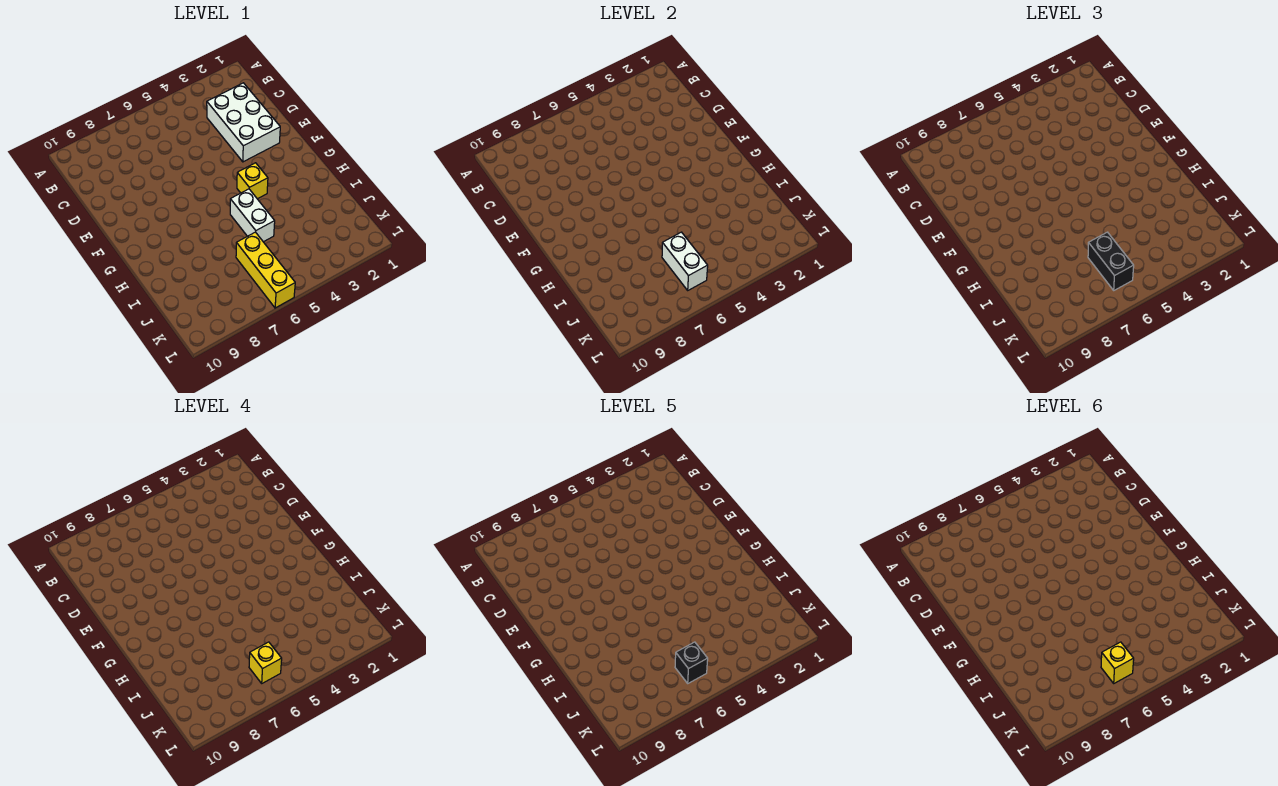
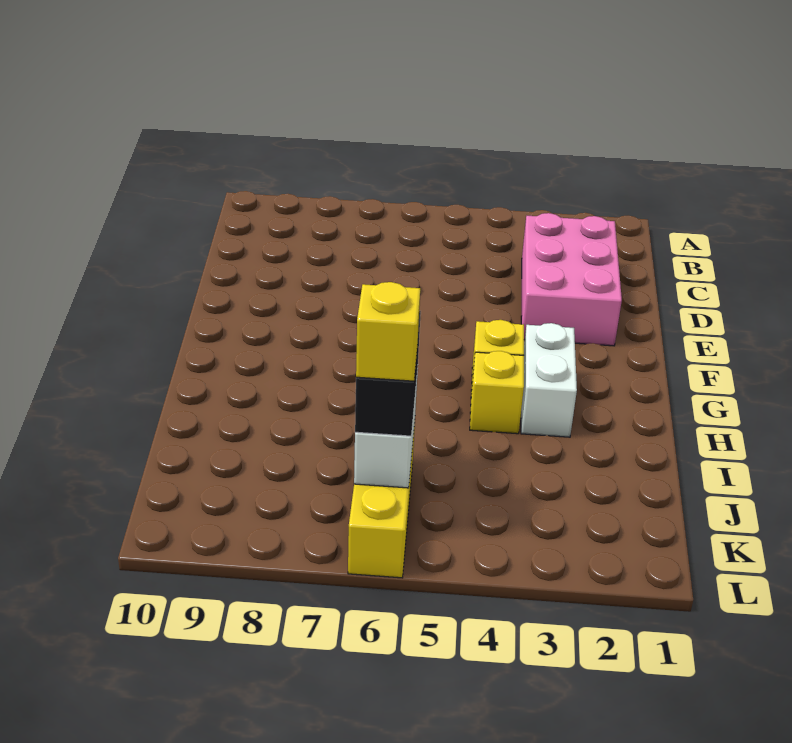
white brick C2:E3 level 1 -> pink brick C2:E3 level 1
white brick H5:I5 level 1 -> white brick G3:H3 level 1
black brick K6 level 5 -> none
yellow brick K6 level 6 -> yellow brick H4 level 1

